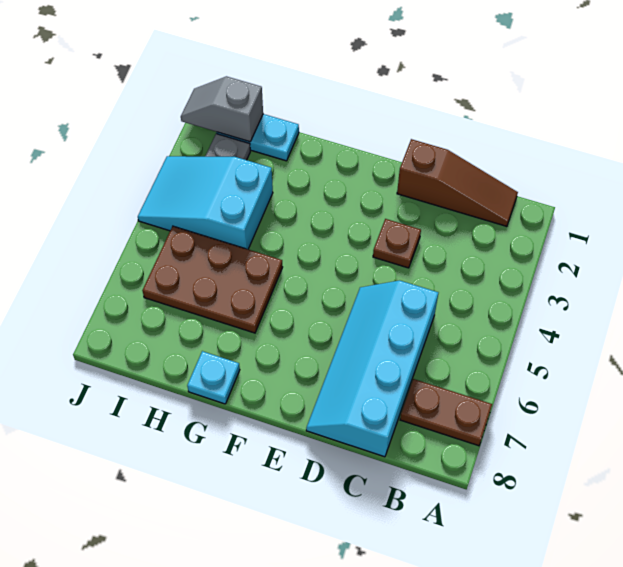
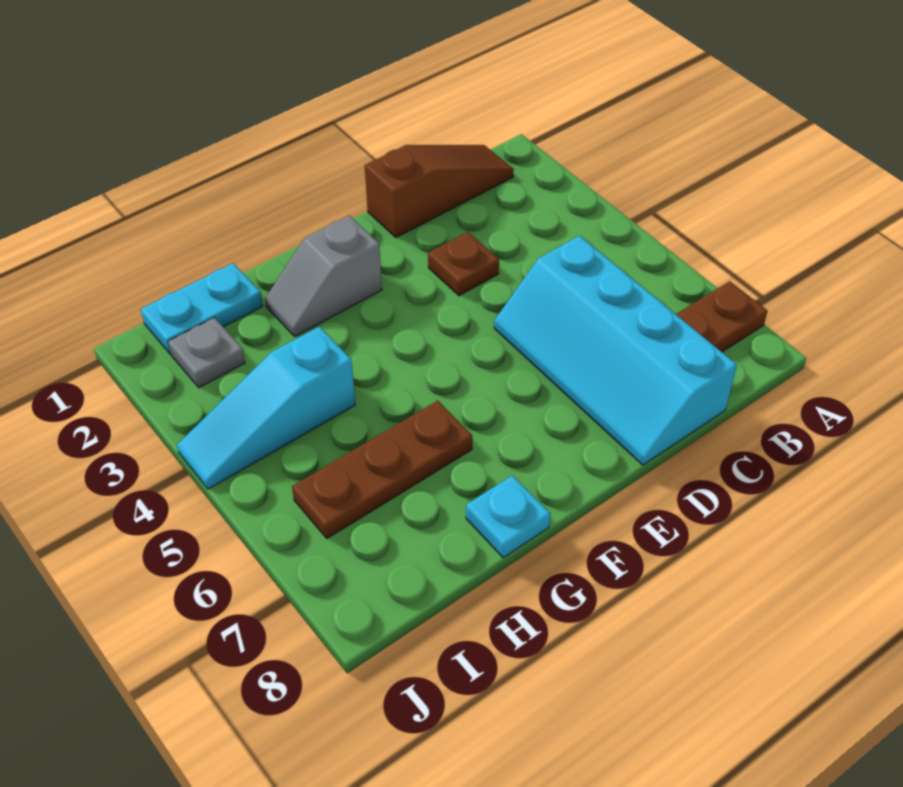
brown plate G5:I6 level 1 -> brown plate G6:I6 level 1
cyan slope H3:J4 level 1 top H -> cyan slope H4:J4 level 1 top H
grey slope I1:J1 level 2 top I -> grey slope F2:G2 level 1 top F

